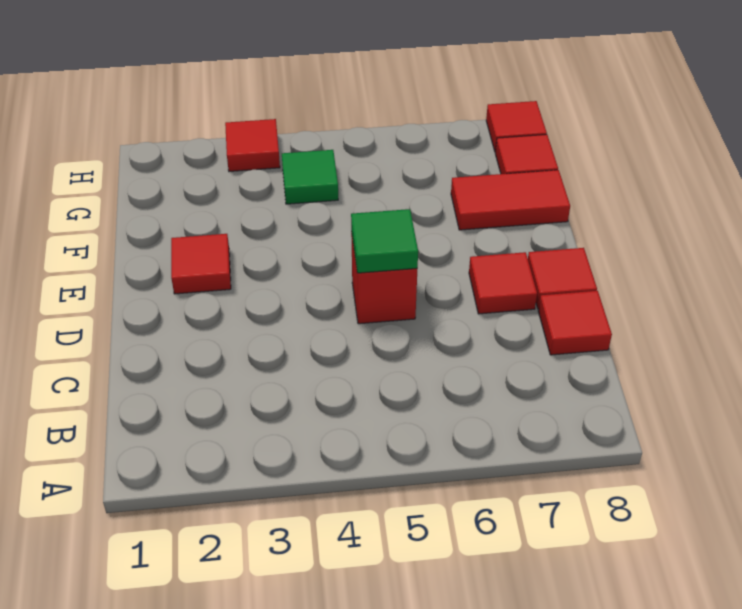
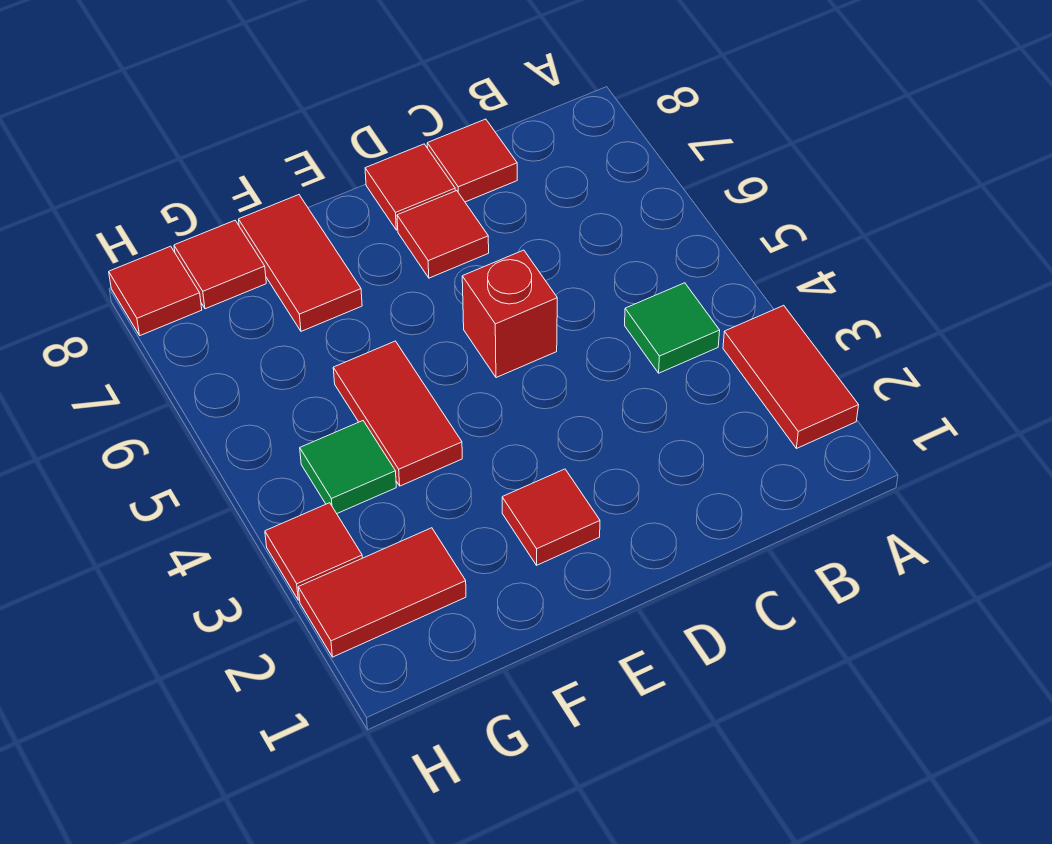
none -> red tile A2:A3 level 1
green tile D5 level 2 -> green tile B4 level 1
none -> red tile F4:F5 level 1
none -> red tile G2:H2 level 1

